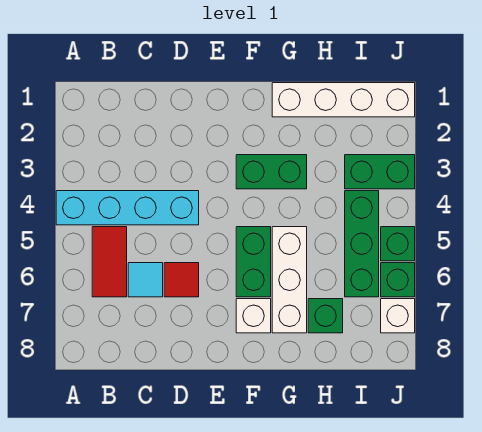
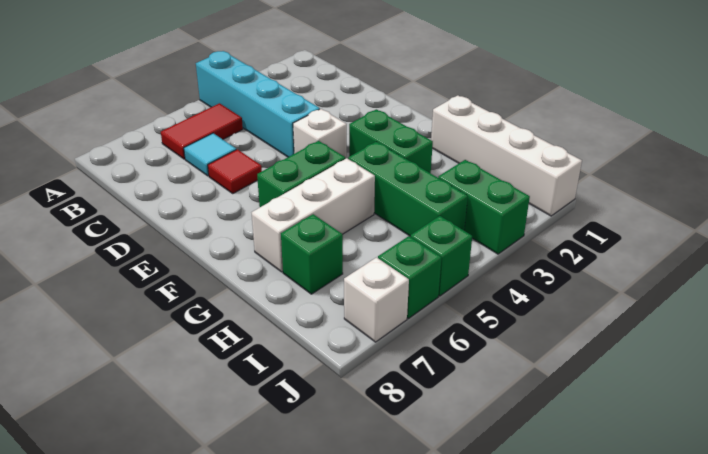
white brick F7 level 1 -> white brick E4 level 1
green brick I4:I6 level 1 -> green brick G4:I4 level 1

